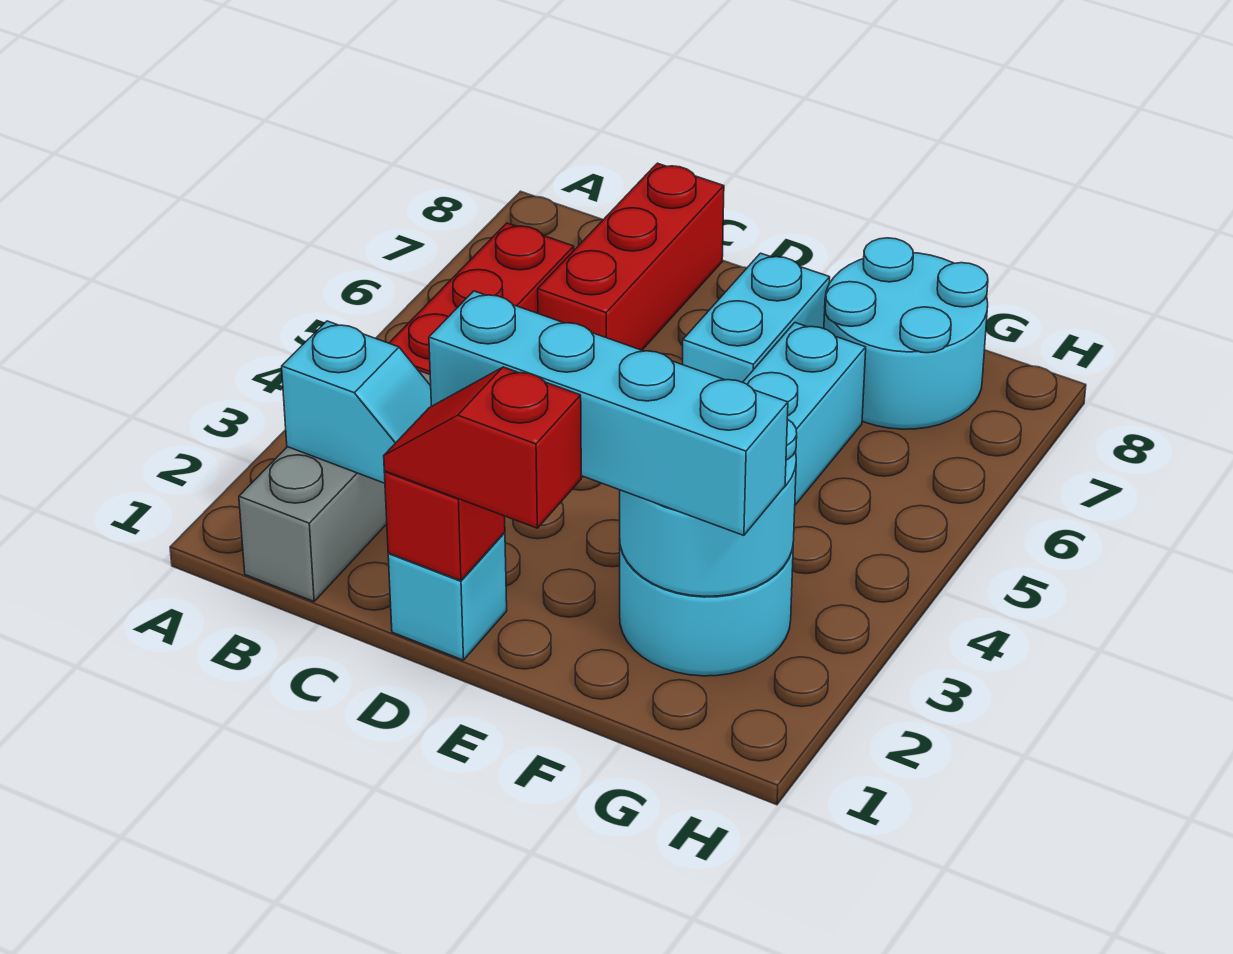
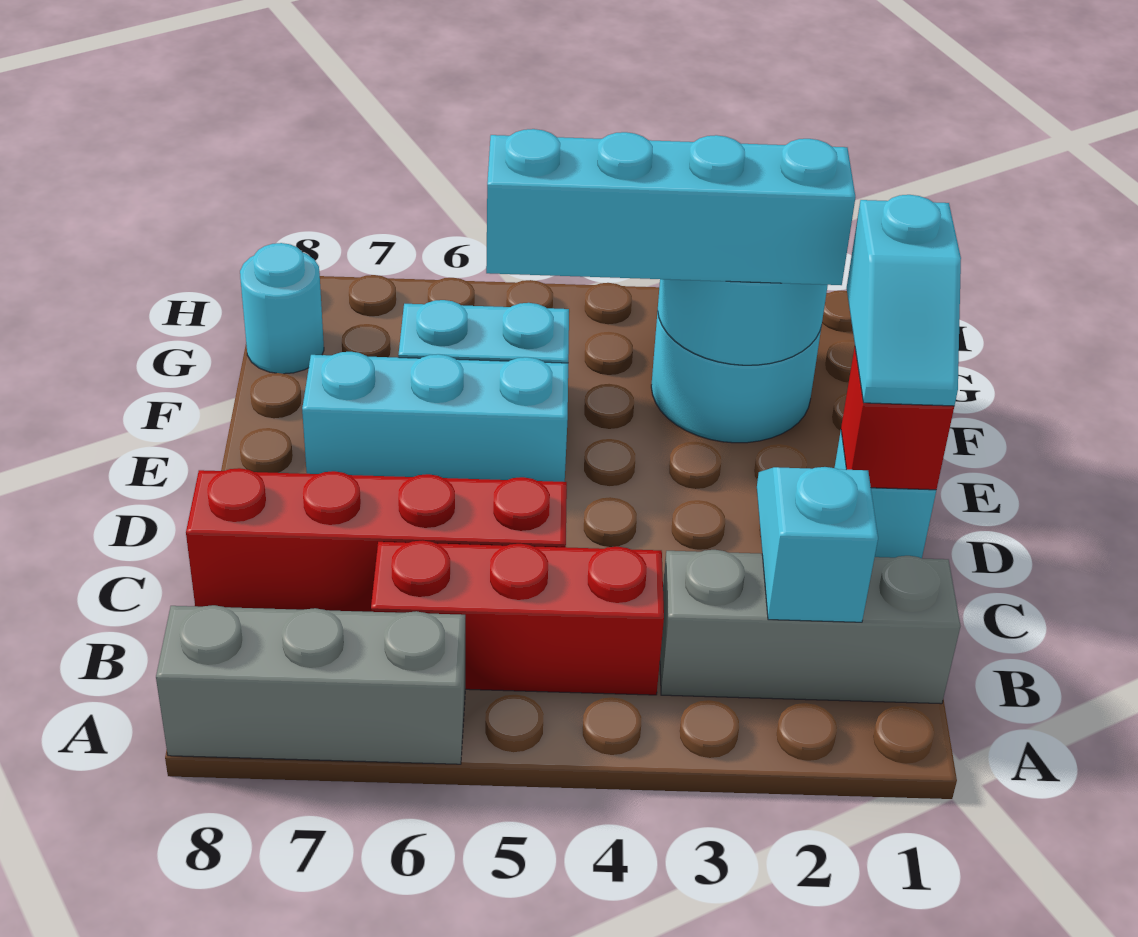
none -> grey brick A6:A8 level 1
red brick C6:C8 level 1 -> red brick C5:C8 level 1
red slope D1:E1 level 3 top E -> cyan slope D1:E1 level 3 top E
cyan brick D2:G2 level 3 -> cyan brick F2:F5 level 3
cyan brick E6:E7 level 1 -> cyan brick E5:E7 level 1
cyan round brick F7:G8 level 1 -> cyan round brick G8 level 1

